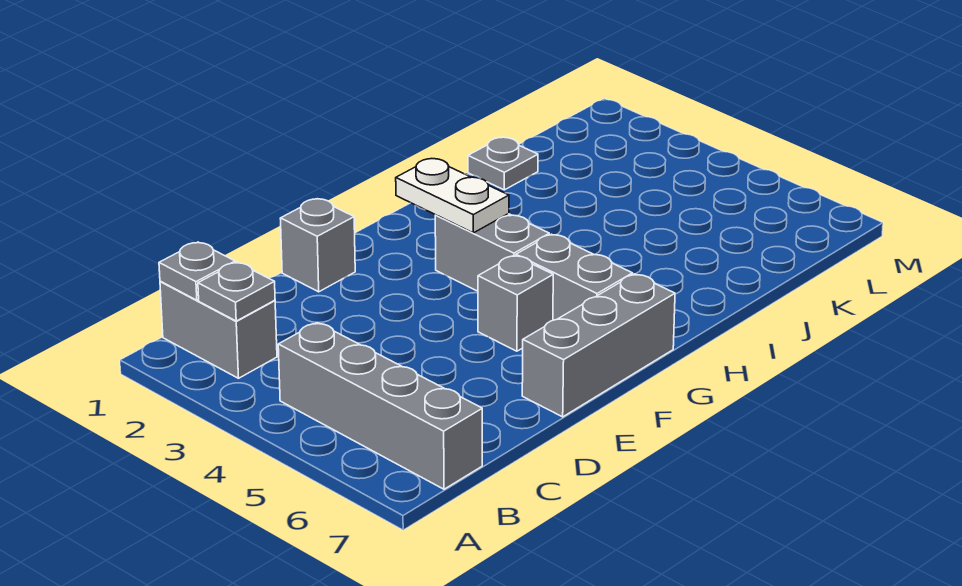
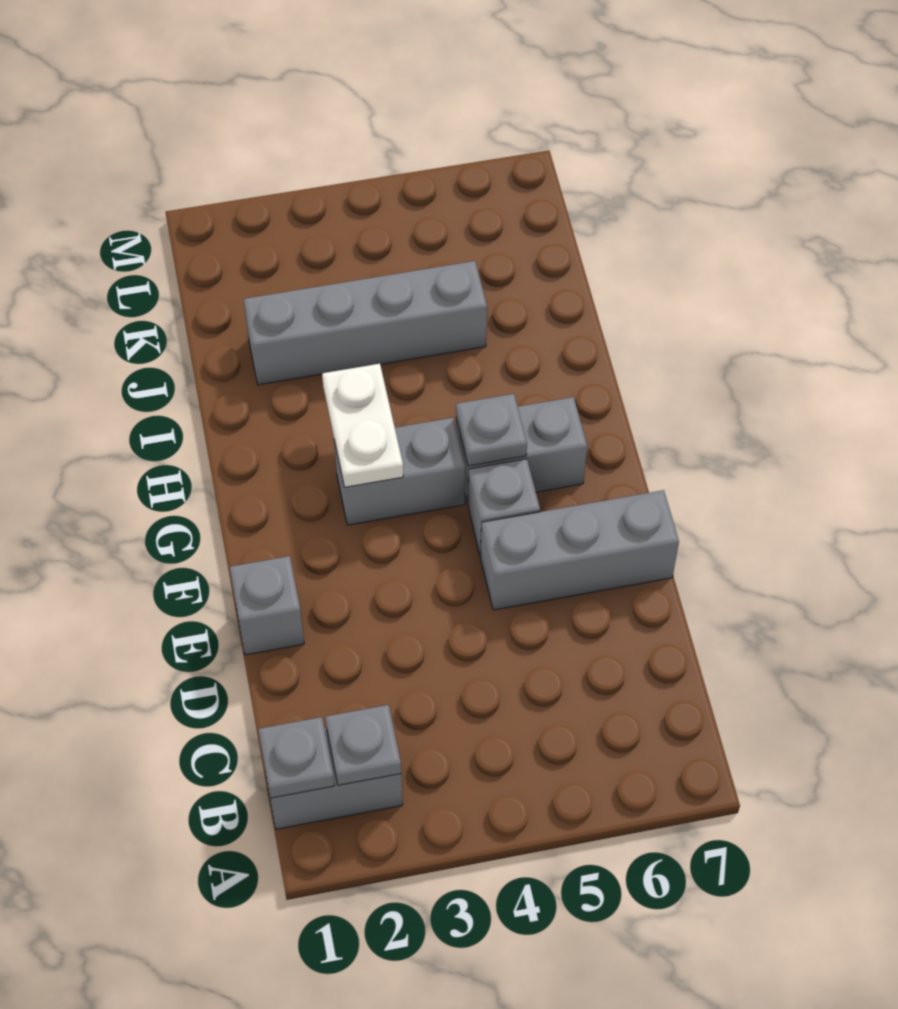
grey brick B4:B7 level 1 -> grey brick J2:J5 level 1
grey brick E7:G7 level 1 -> grey brick E5:E7 level 1
white plate G2:G3 level 2 -> white plate G3:H3 level 2
grey plate J1 level 1 -> grey plate G5 level 2

